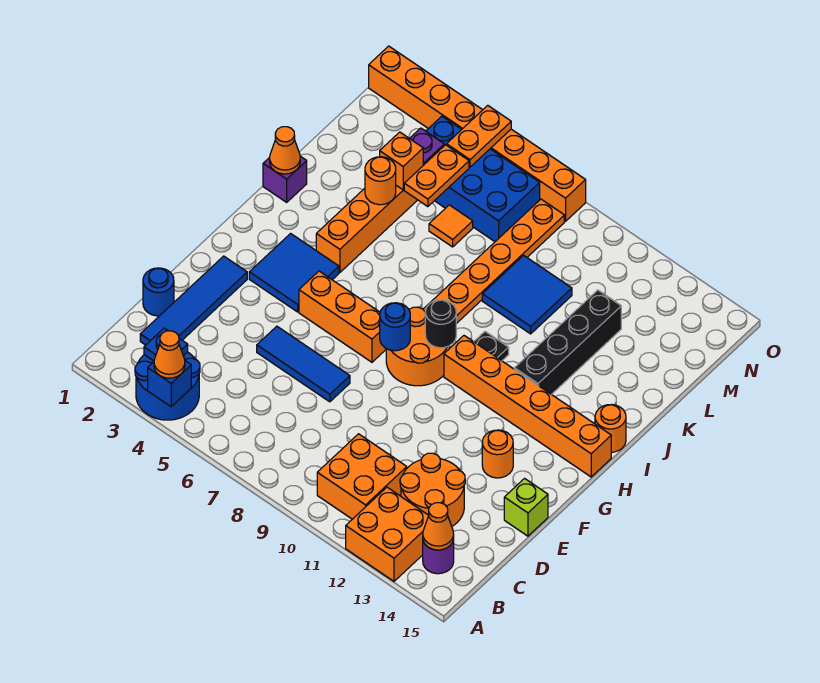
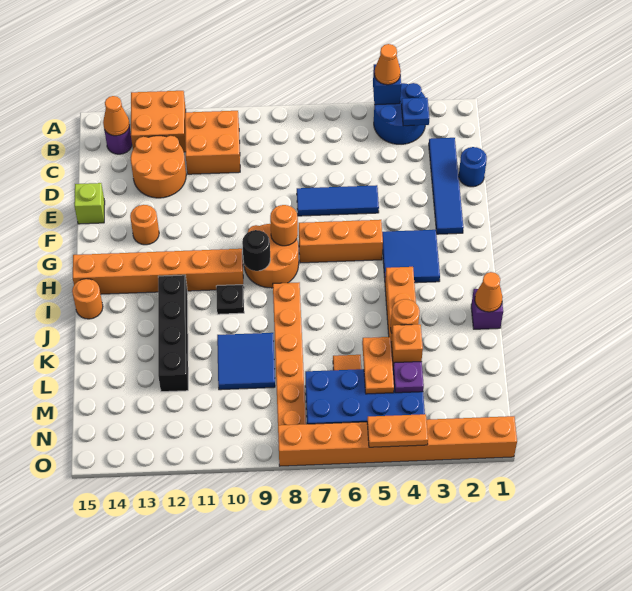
blue round brick G8 level 2 -> orange round brick G8 level 2
orange plate N5:O5 level 2 -> orange plate O4:O5 level 2

